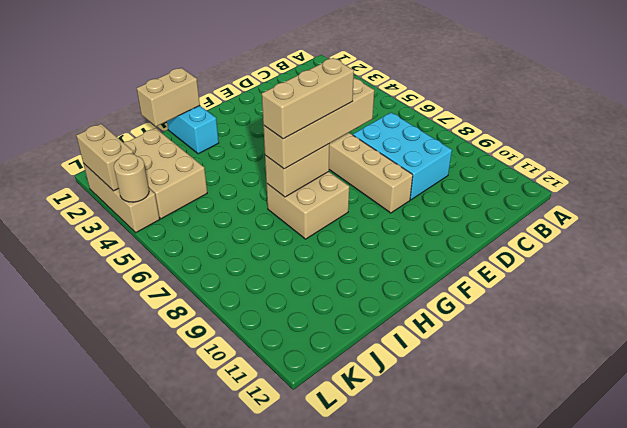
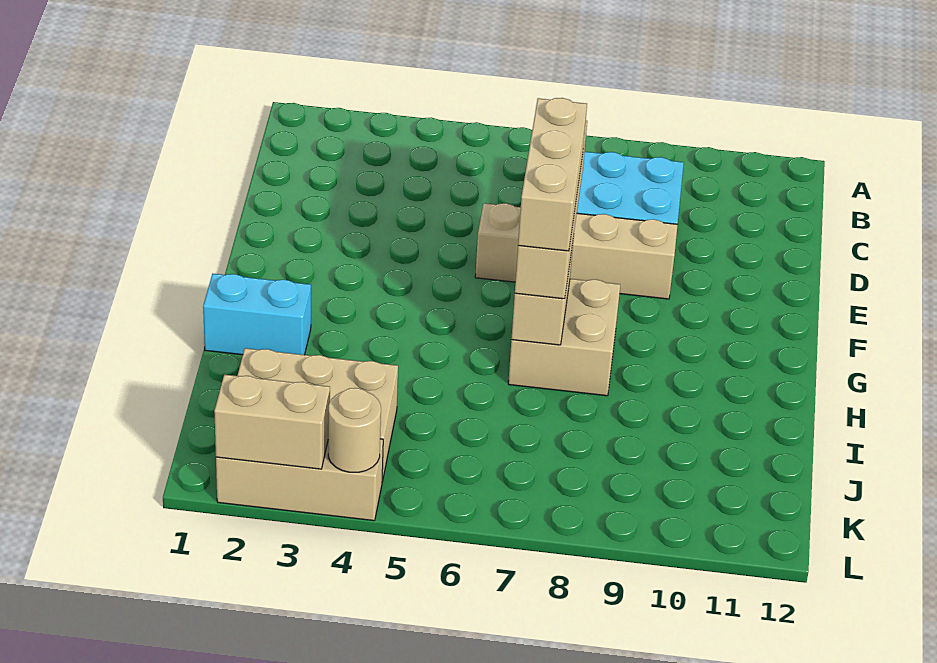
tan brick H1:I1 level 2 -> none

